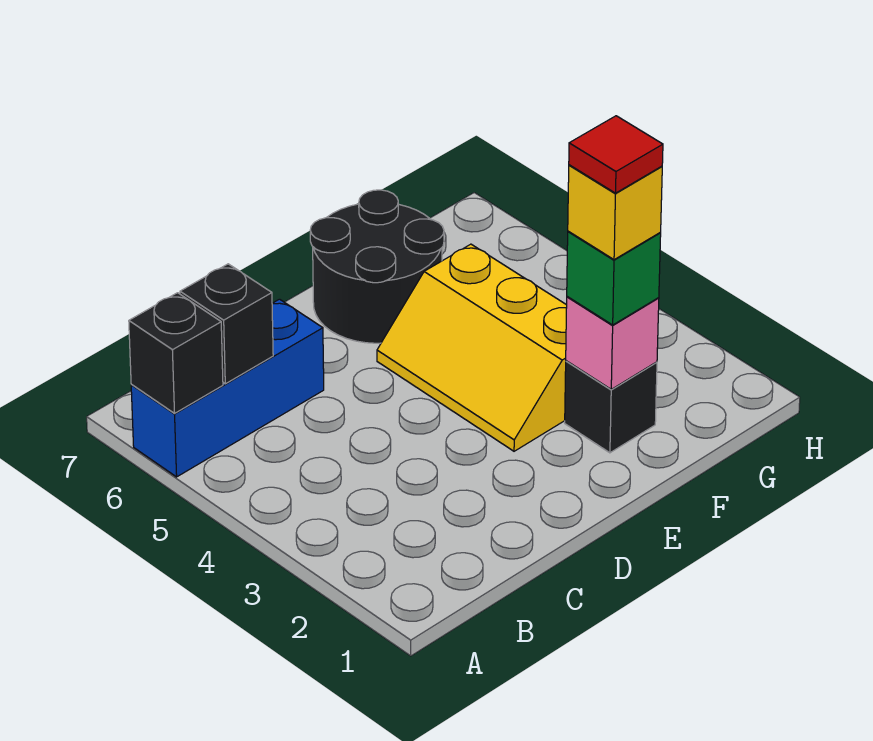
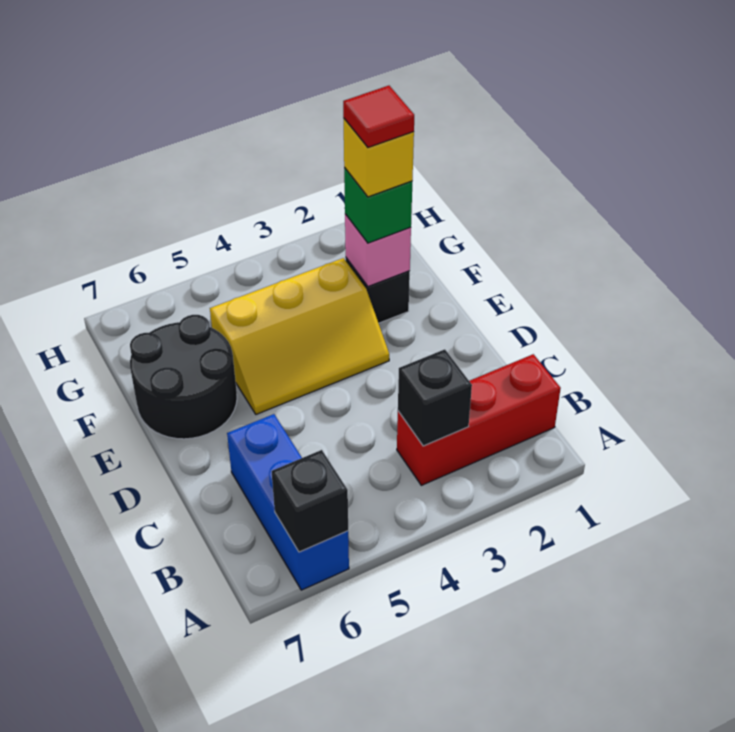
none -> red brick B1:B3 level 1
black brick B6 level 2 -> black brick B3 level 2

